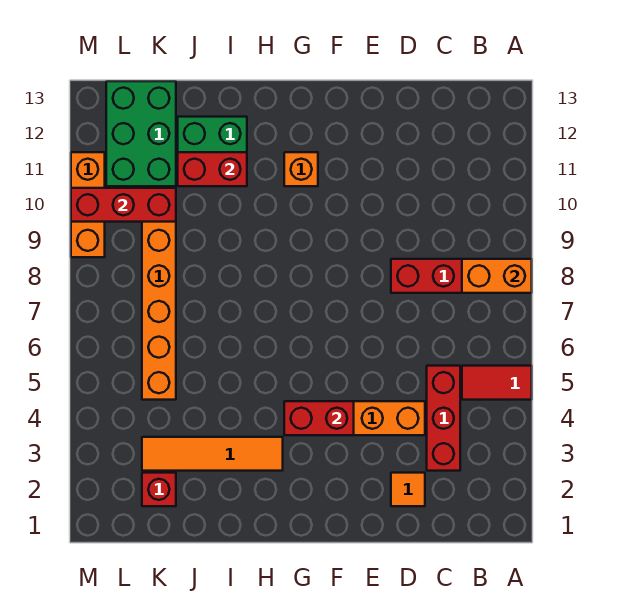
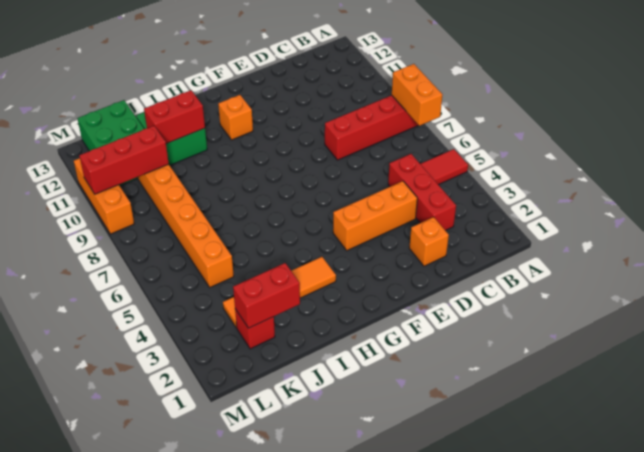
orange brick A8:B8 level 2 -> orange brick A7:A8 level 2
orange tile D2 level 1 -> orange brick D2 level 1
red brick F4:G4 level 2 -> red brick J2:K2 level 2

